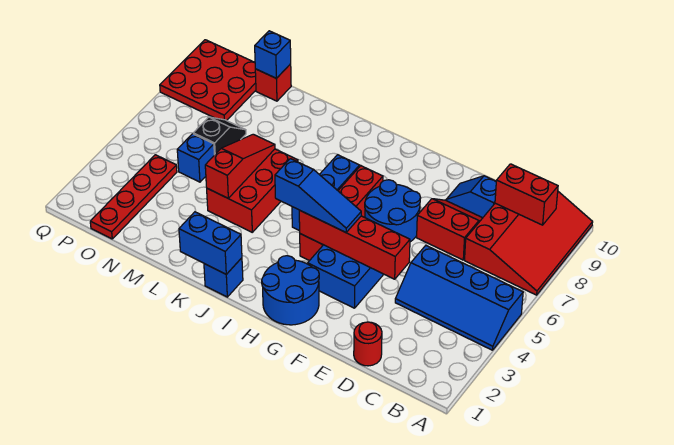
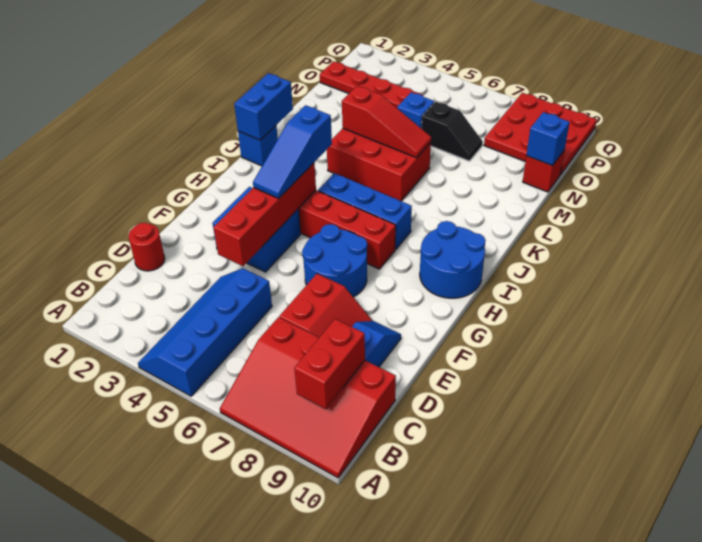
blue round brick G1:H2 level 1 -> blue round brick H9:I10 level 1

